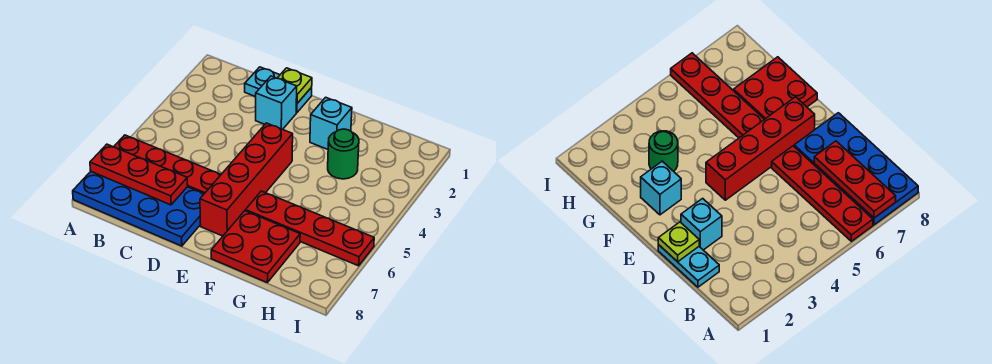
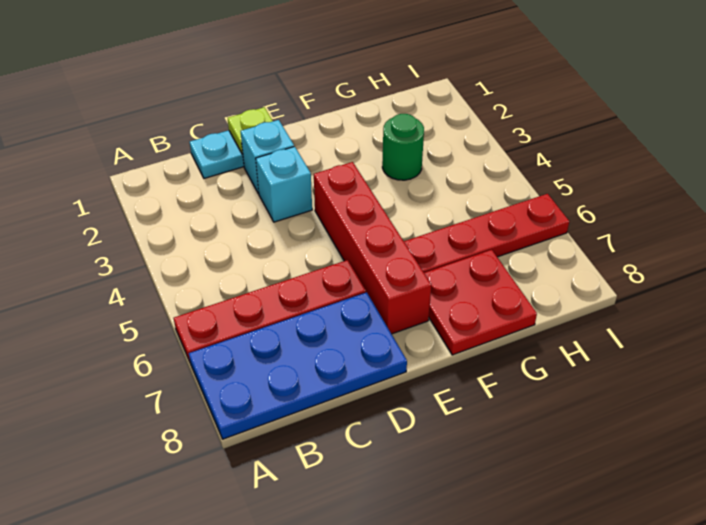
red plate A7:C7 level 2 -> none
cyan brick F2 level 1 -> cyan brick D3 level 1

